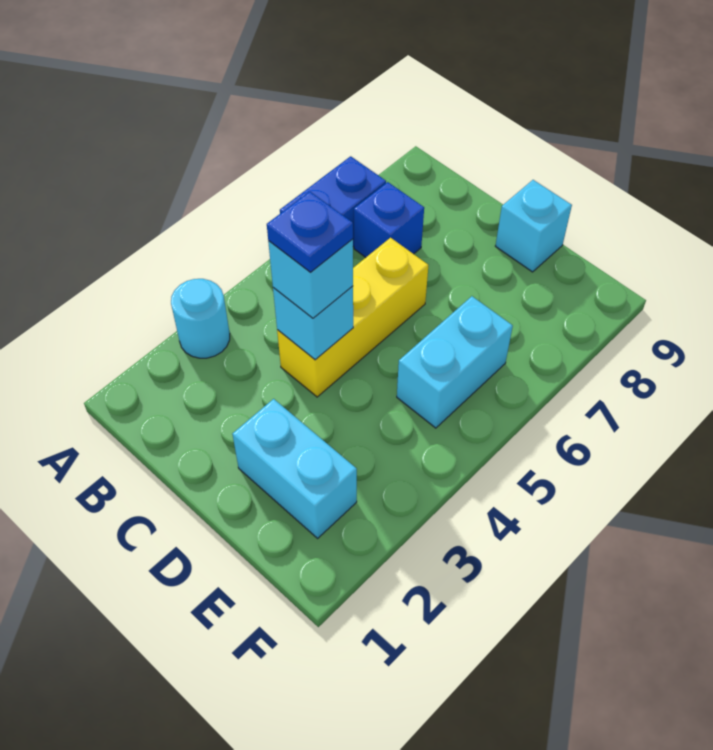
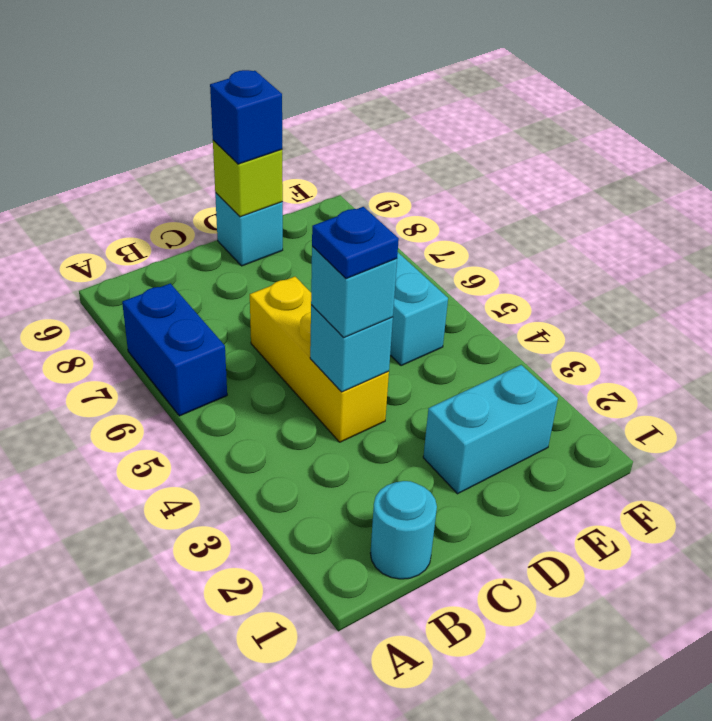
cyan round brick A3 level 1 -> cyan round brick B1 level 1
blue brick B7 level 1 -> blue brick D9 level 3
none -> lime brick D9 level 2

